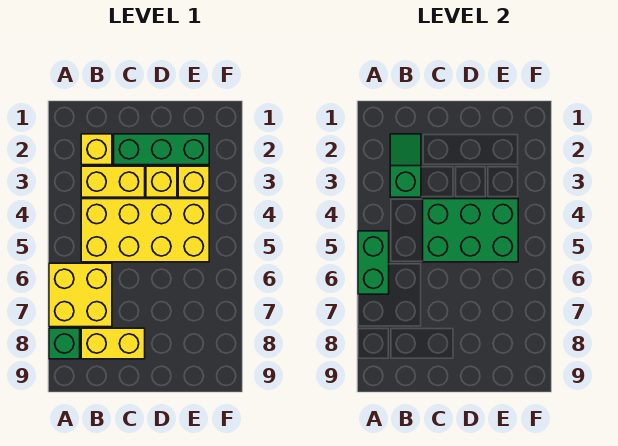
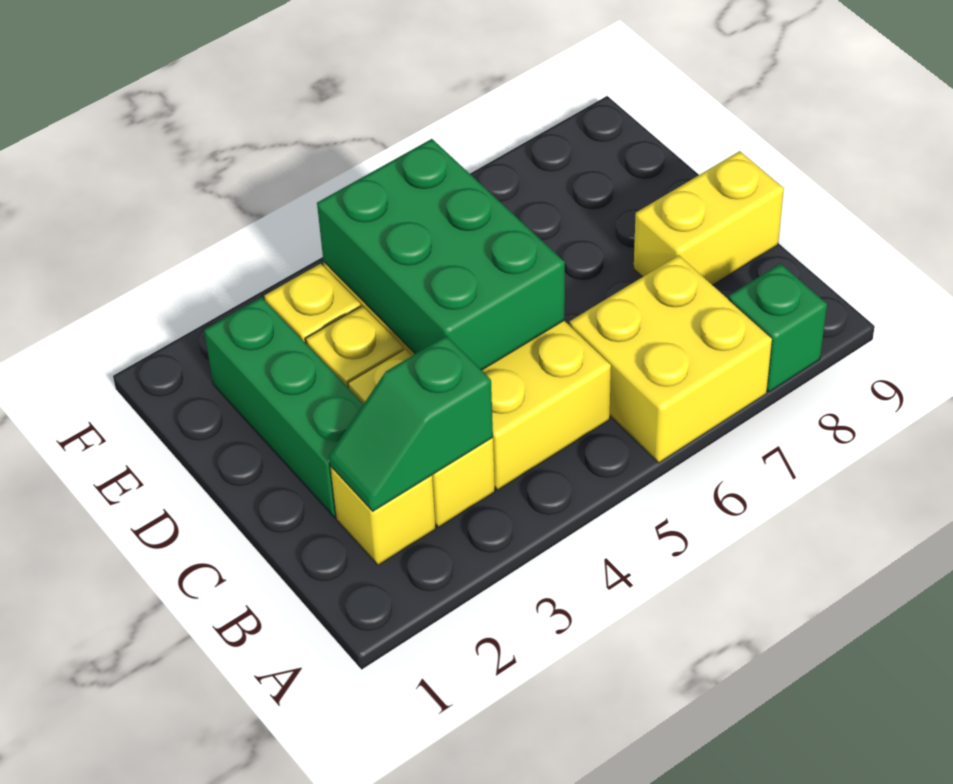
green brick A5:A6 level 2 -> none
yellow brick B8:C8 level 1 -> yellow brick C8:C9 level 1

